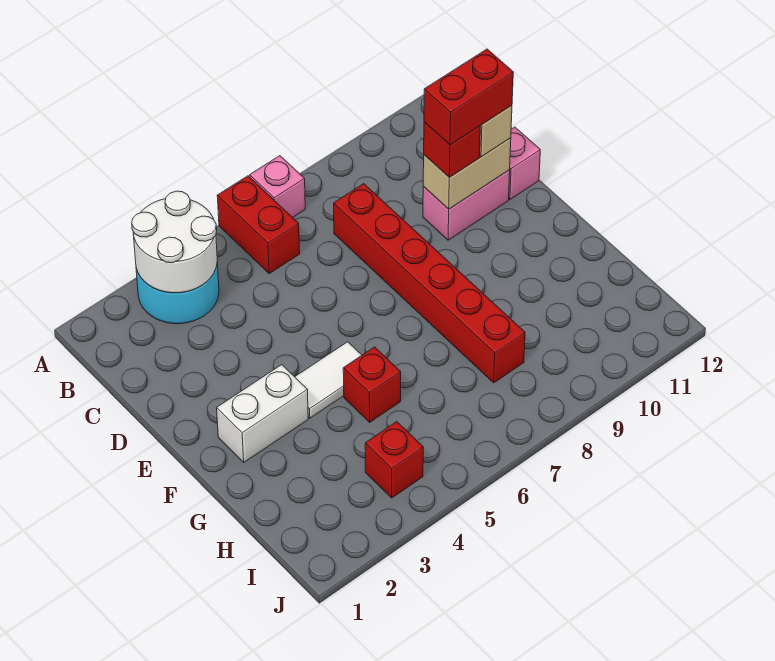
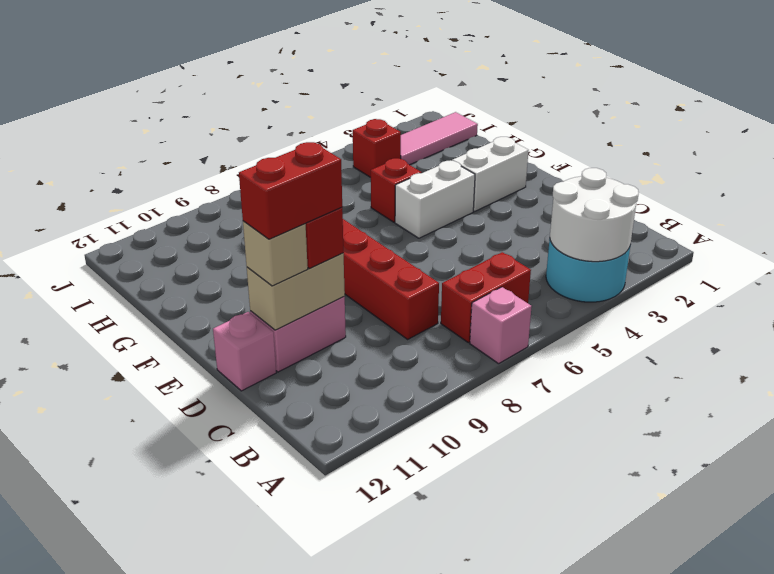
red brick A6:B6 level 1 -> red brick B6:B7 level 1
white tile F4:F5 level 1 -> white brick F4:F5 level 1
none -> pink tile I1:I3 level 1

